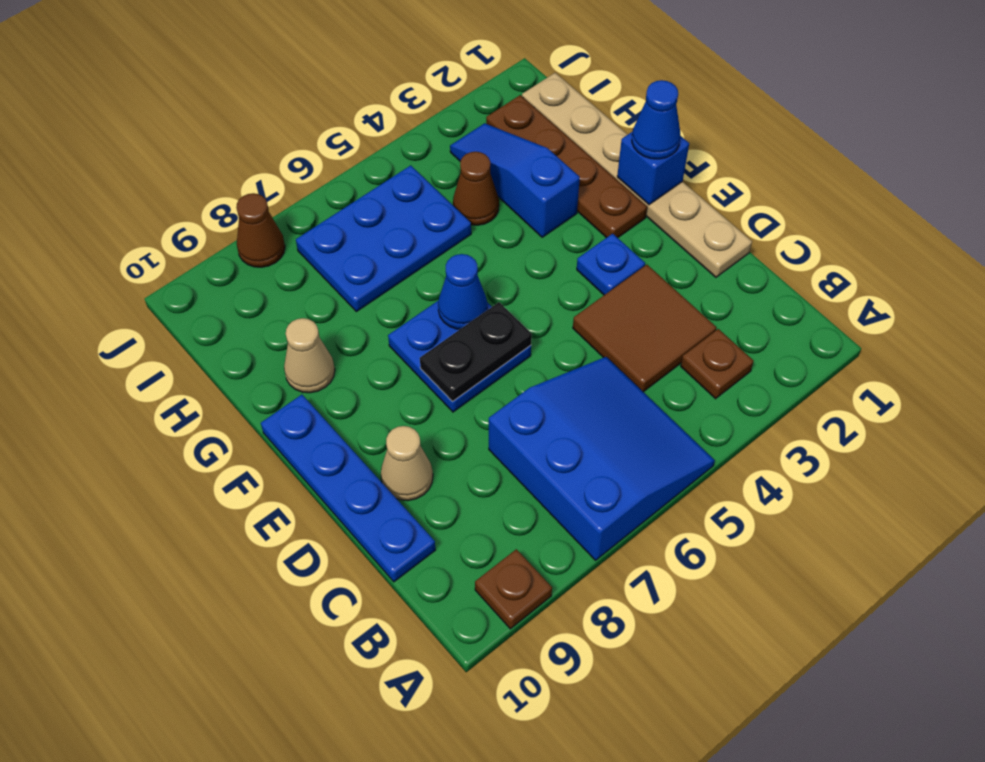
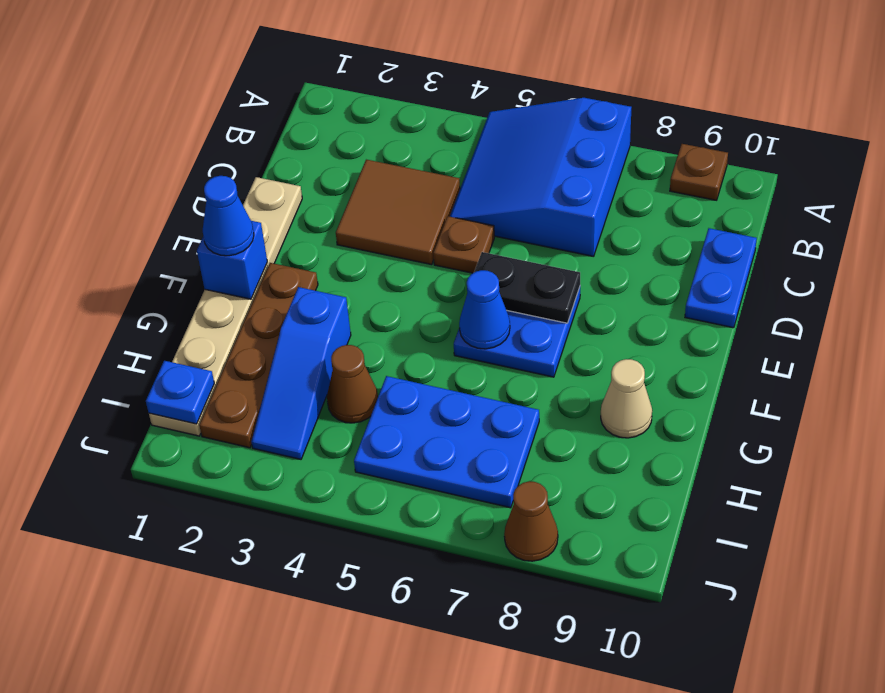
brown plate B3 level 1 -> brown plate D5 level 1
blue plate C10:F10 level 1 -> blue plate C10:D10 level 1
tan cone D9 level 1 -> none
blue plate E3 level 1 -> blue plate I1 level 2

